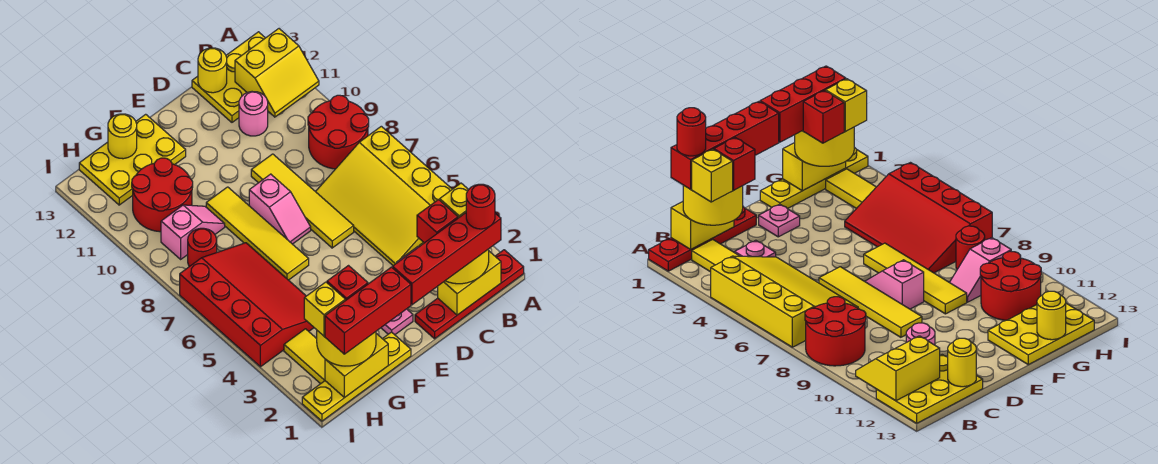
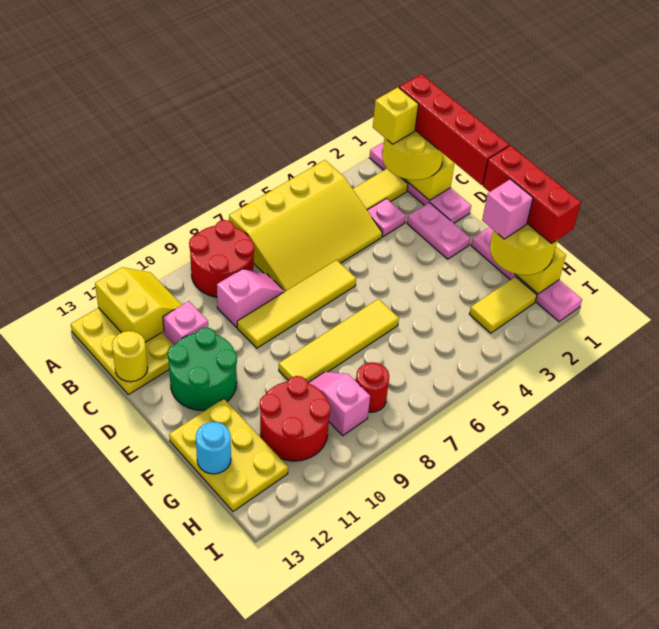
red plate A1:D1 level 1 -> pink plate A1:D1 level 1
red round brick B1 level 5 -> none
red brick C2 level 4 -> none
pink round brick C11 level 1 -> pink brick C11 level 1
none -> green round brick D11:E12 level 1
pink plate E2 level 1 -> pink plate D2:E2 level 1
pink slope E7:E8 level 1 top 8 -> pink slope C8:C9 level 1 top 9
yellow plate F1:I1 level 1 -> pink plate F1:I1 level 1
red brick G2 level 4 -> pink brick G2 level 4
red slope G4:I7 level 1 top I -> none
yellow round brick G13 level 2 -> cyan round brick G13 level 2
yellow brick H2 level 4 -> none

